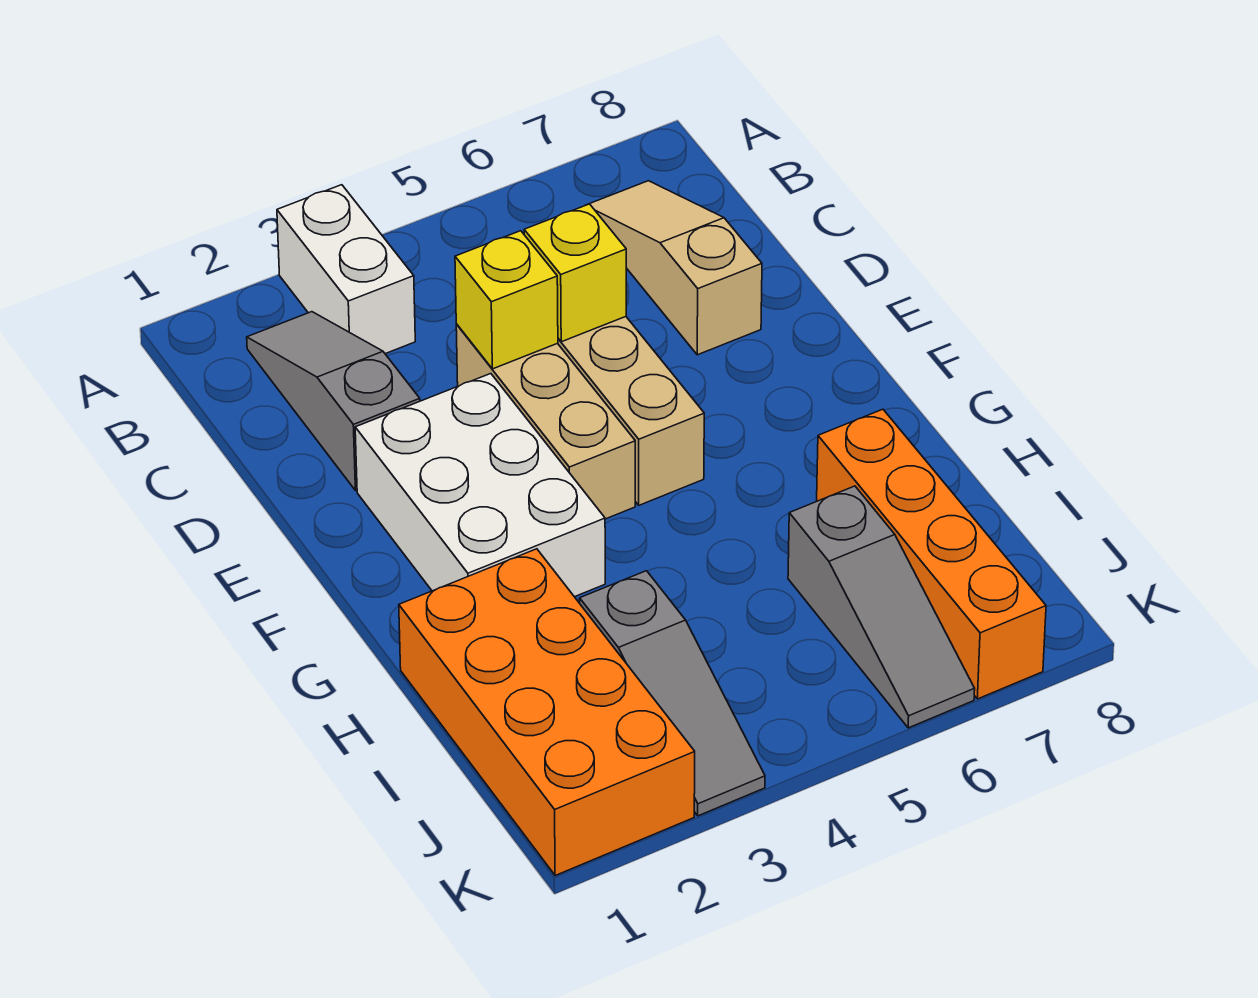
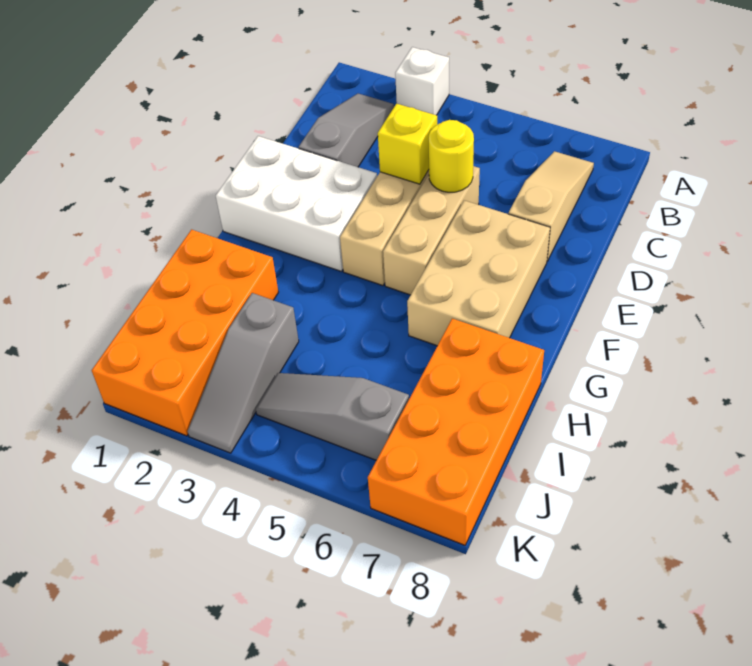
white brick A3:B3 level 1 -> white brick A3 level 1
yellow brick D5 level 2 -> yellow round brick D5 level 2
white brick E2:G3 level 1 -> white brick E1:F3 level 1
none -> tan brick E6:G7 level 1
orange brick H7:K7 level 1 -> orange brick H7:K8 level 1
grey slope I6:K6 level 1 top I -> grey slope J4:J6 level 1 top 6

